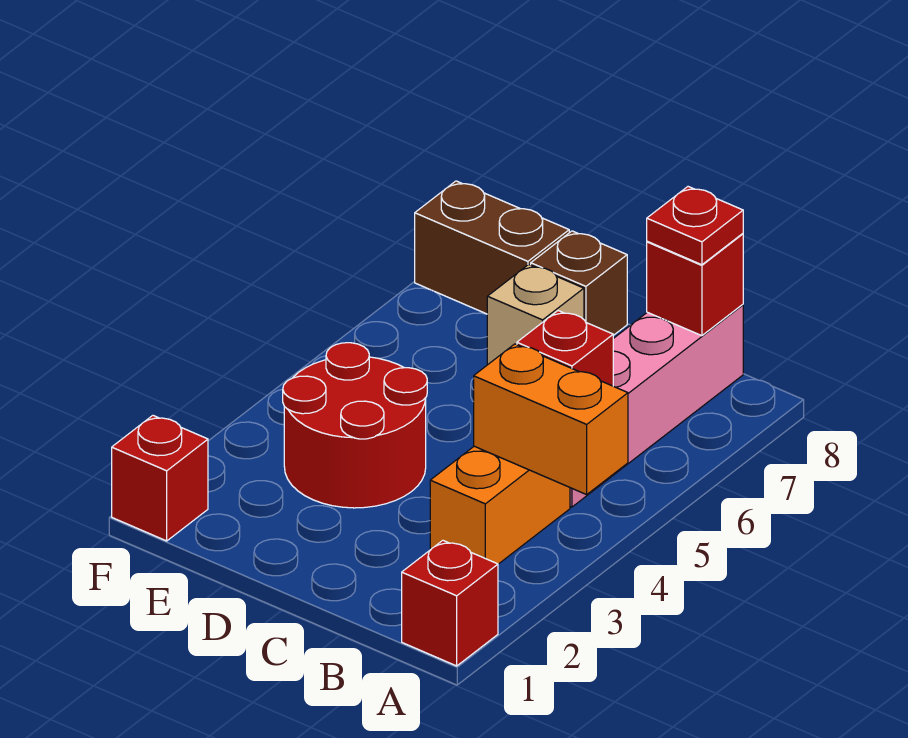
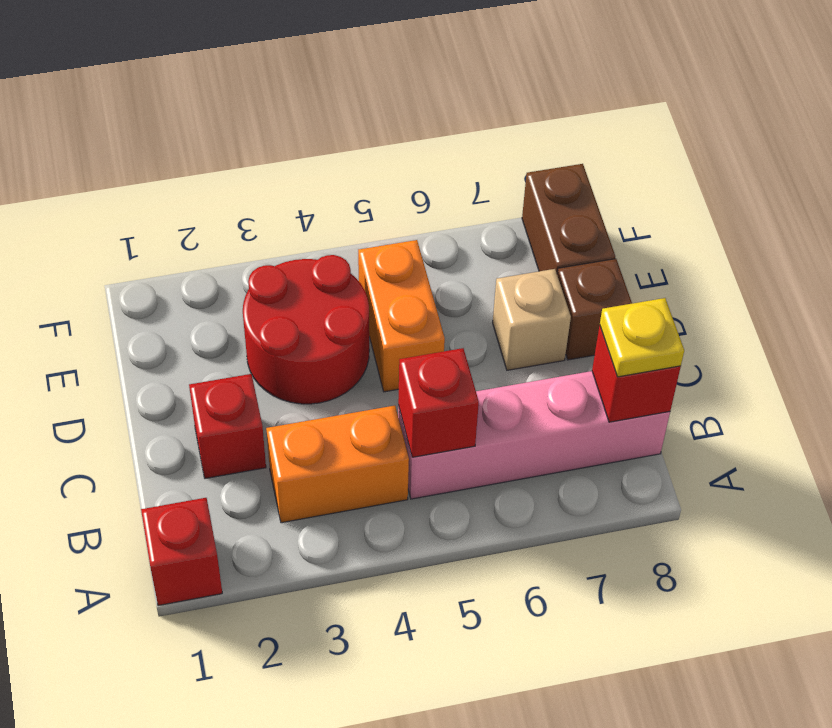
orange brick A4:B4 level 2 -> orange brick D5:E5 level 1
red plate B8 level 3 -> yellow plate B8 level 3
red brick F1 level 1 -> red brick C2 level 1

